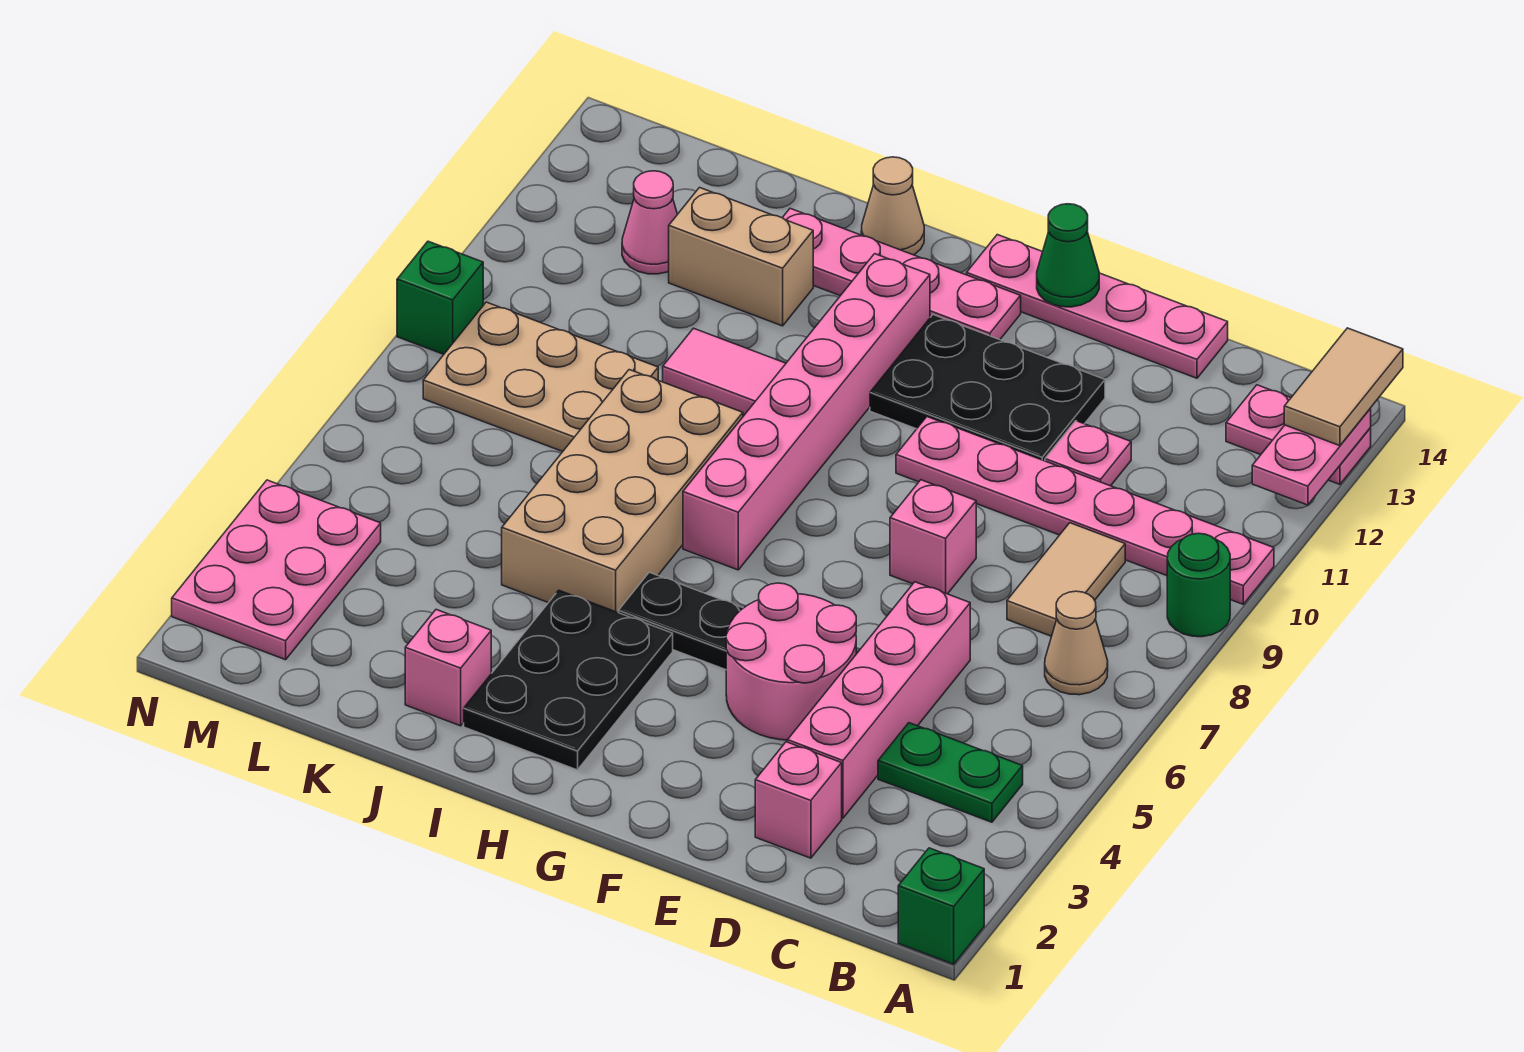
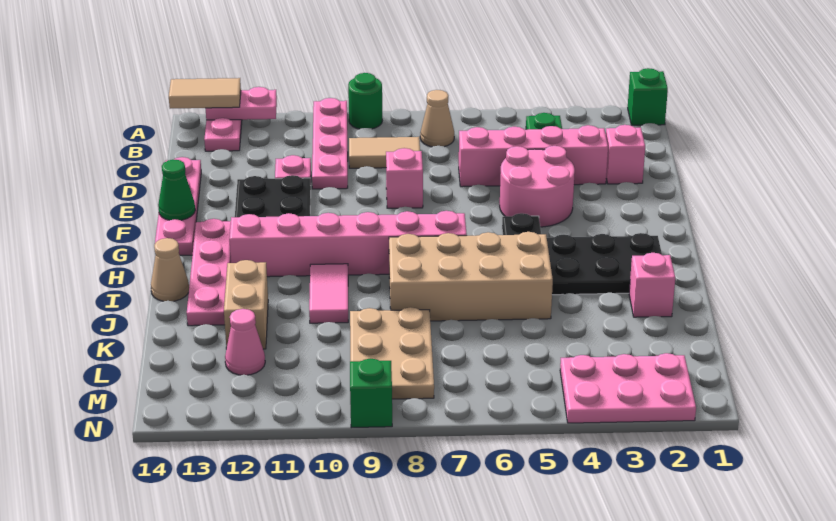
pink plate A10:F10 level 1 -> pink plate A10:D10 level 1

